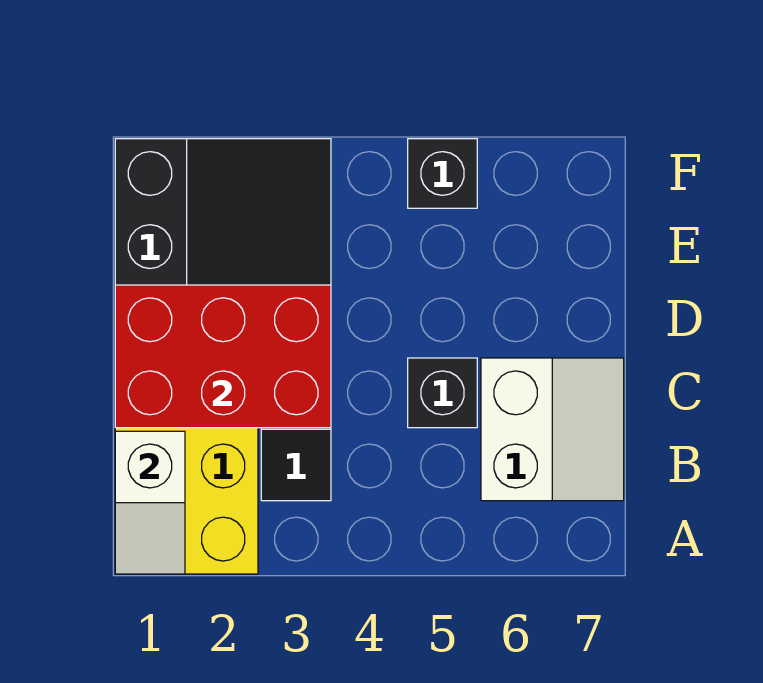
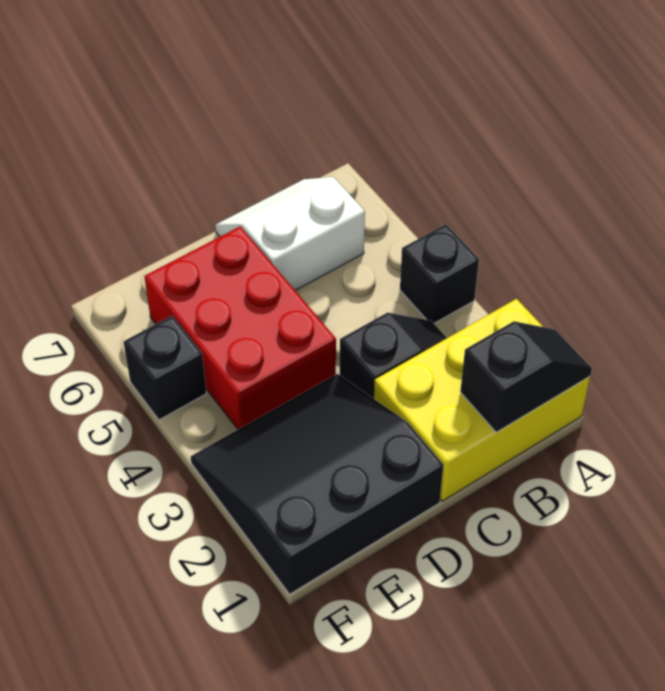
white slope A1:B1 level 2 top B -> black slope A1:B1 level 2 top B
red brick C1:D3 level 2 -> red brick D4:E6 level 1
black brick C5 level 1 -> black brick A4 level 1

